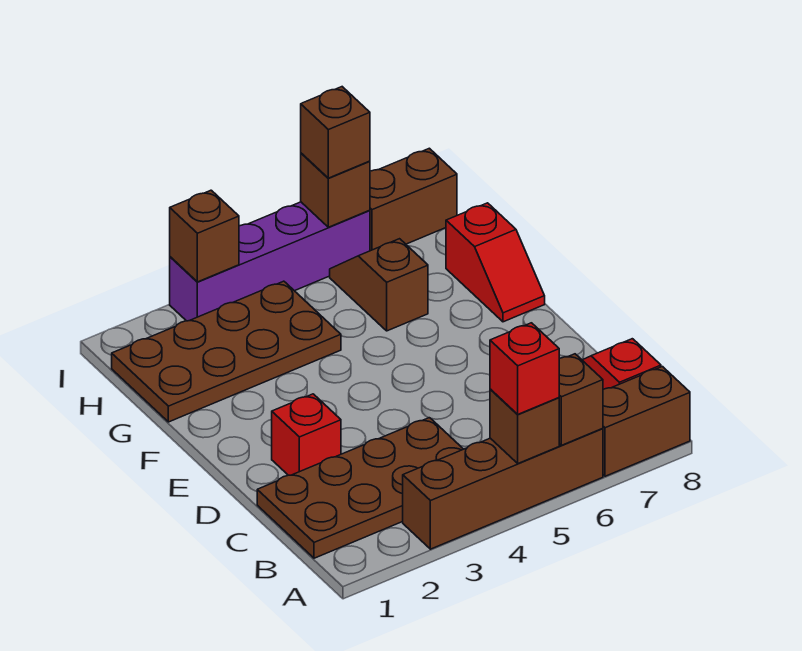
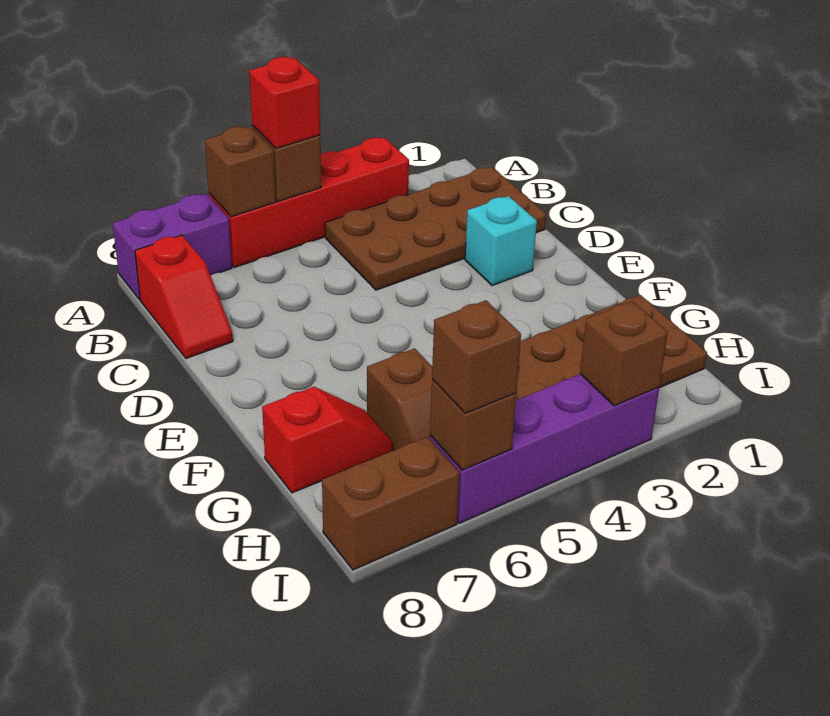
brown brick A3:A6 level 1 -> red brick A3:A6 level 1
brown brick A7:A8 level 1 -> purple brick A7:A8 level 1
red brick D2 level 1 -> cyan brick D2 level 1
red slope F8:G8 level 1 top G -> red slope G7:G8 level 1 top 8

